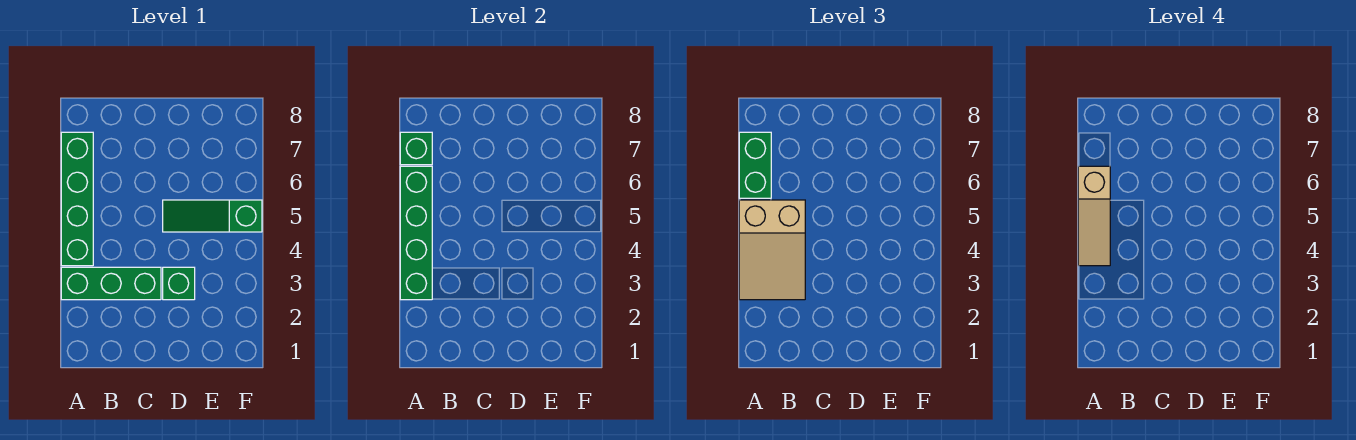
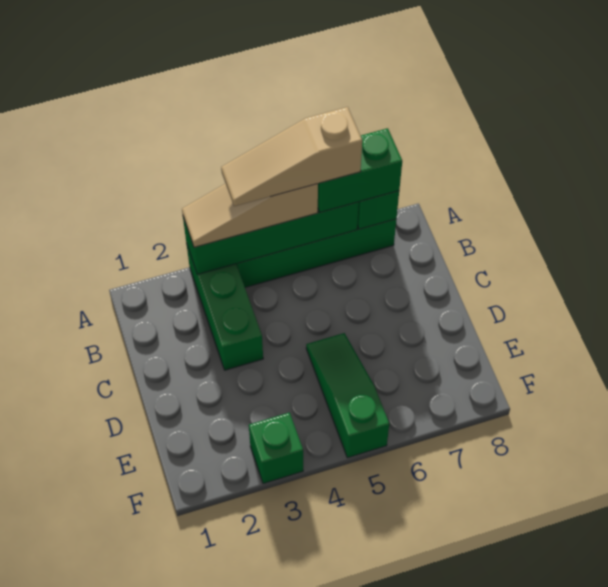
tan slope A3:B5 level 3 top 5 -> tan slope A3:A5 level 3 top 5
green brick D3 level 1 -> green brick F3 level 1

